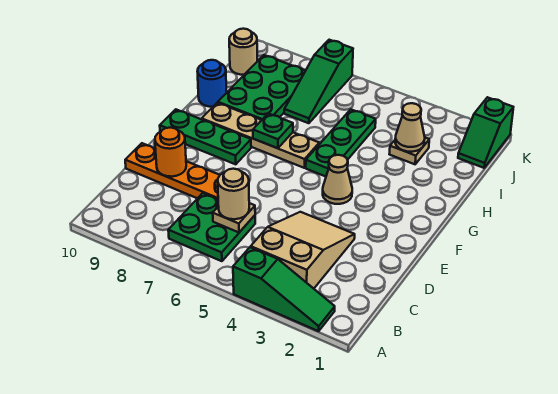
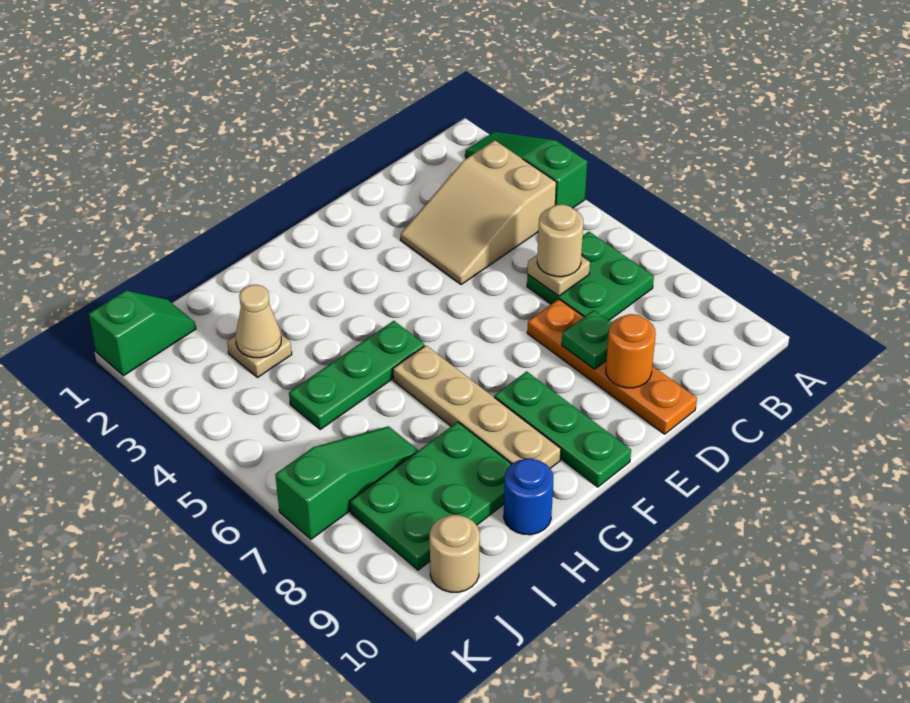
tan cone F4 level 1 -> none
green plate G7 level 2 -> green plate D8 level 2

